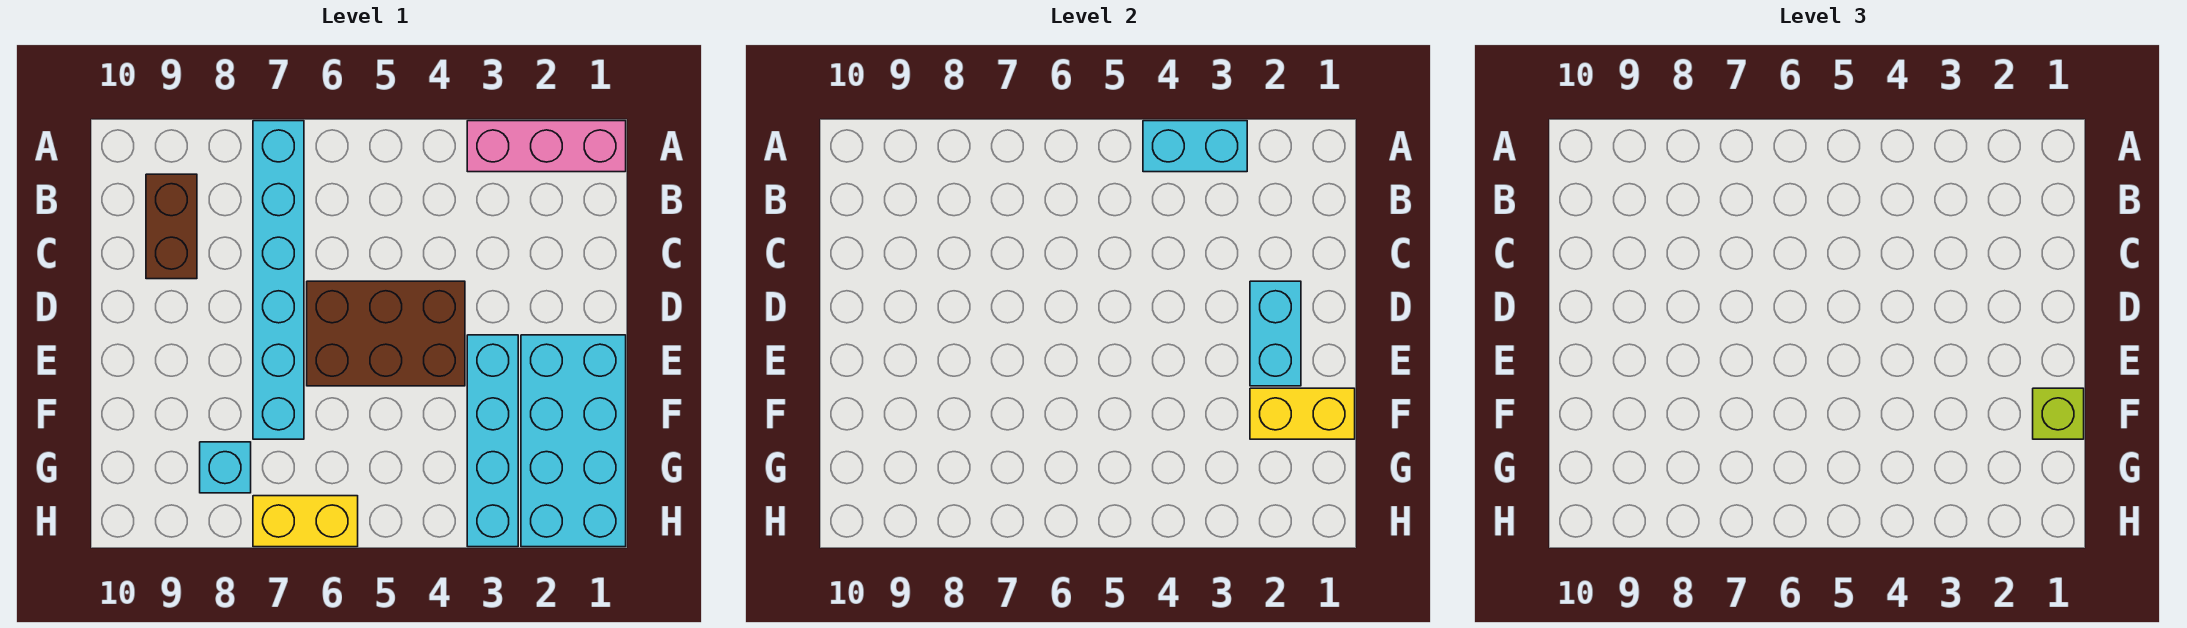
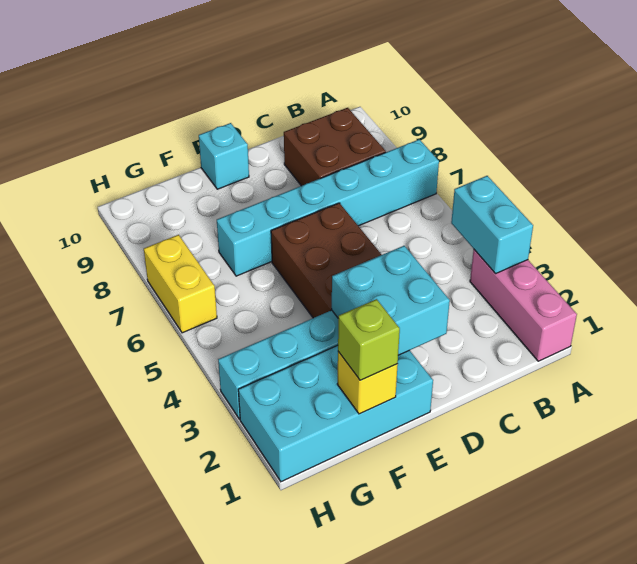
brown brick B9:C9 level 1 -> brown brick B8:C9 level 1
cyan brick D2:E2 level 2 -> cyan brick D2:E3 level 2
yellow brick F1:F2 level 2 -> yellow brick F1 level 2
cyan brick G8 level 1 -> cyan brick E10 level 1

